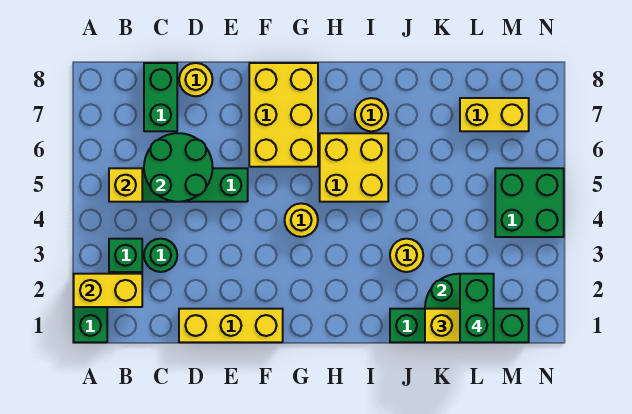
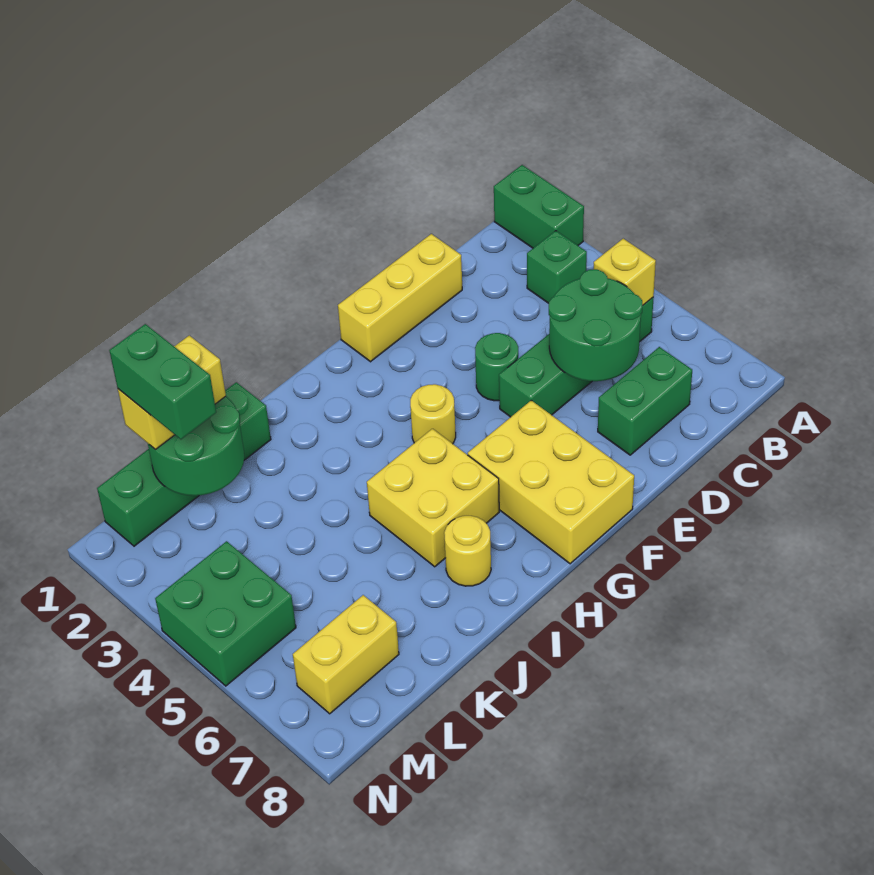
yellow brick A2:B2 level 2 -> none
green round brick C3 level 1 -> green round brick E4 level 1
green brick C7:C8 level 1 -> green brick C7:D7 level 1
yellow round brick D8 level 1 -> none
yellow round brick J3 level 1 -> none

